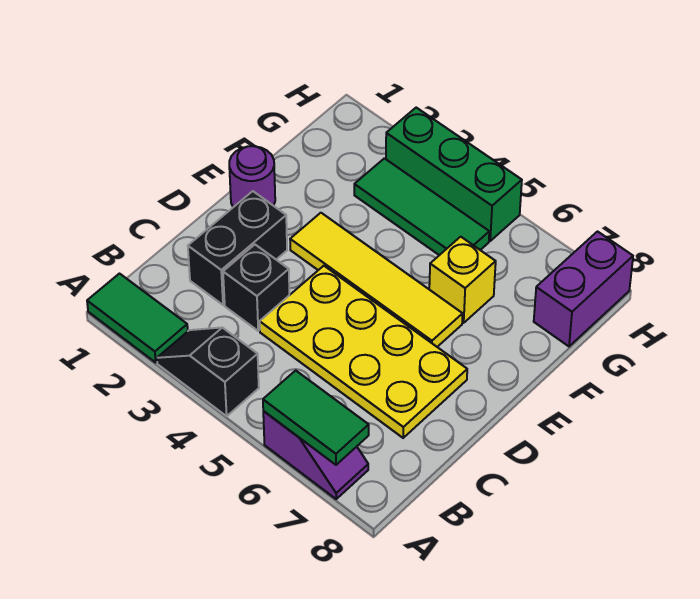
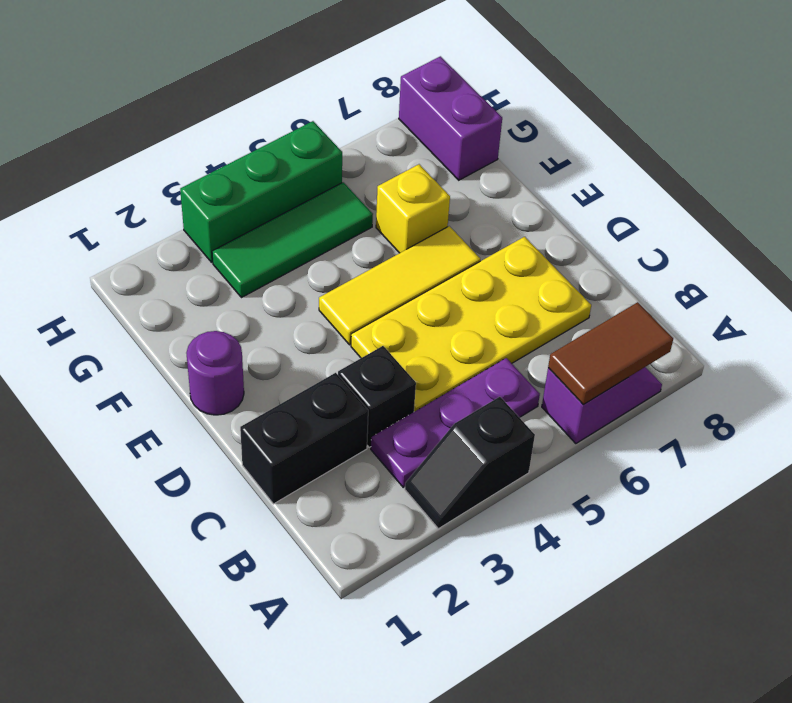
green tile A1:A2 level 1 -> none
green tile A6:A7 level 2 -> brown tile A6:A7 level 2
none -> purple plate B3:B5 level 1
black brick C2:D2 level 1 -> black brick C1:C2 level 1
yellow tile E3:E6 level 1 -> yellow tile E4:E6 level 1

